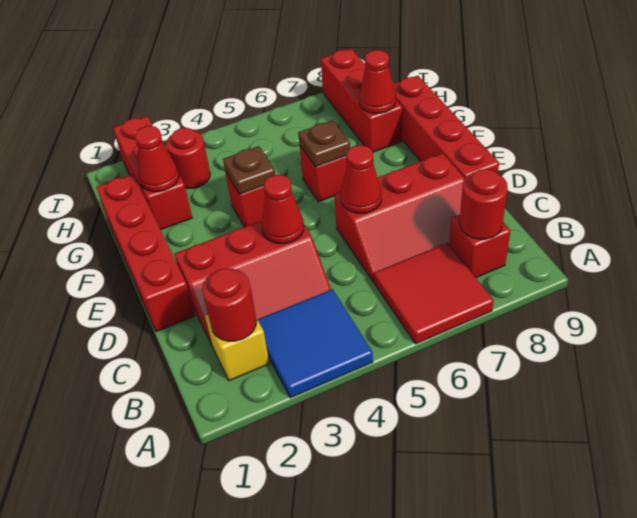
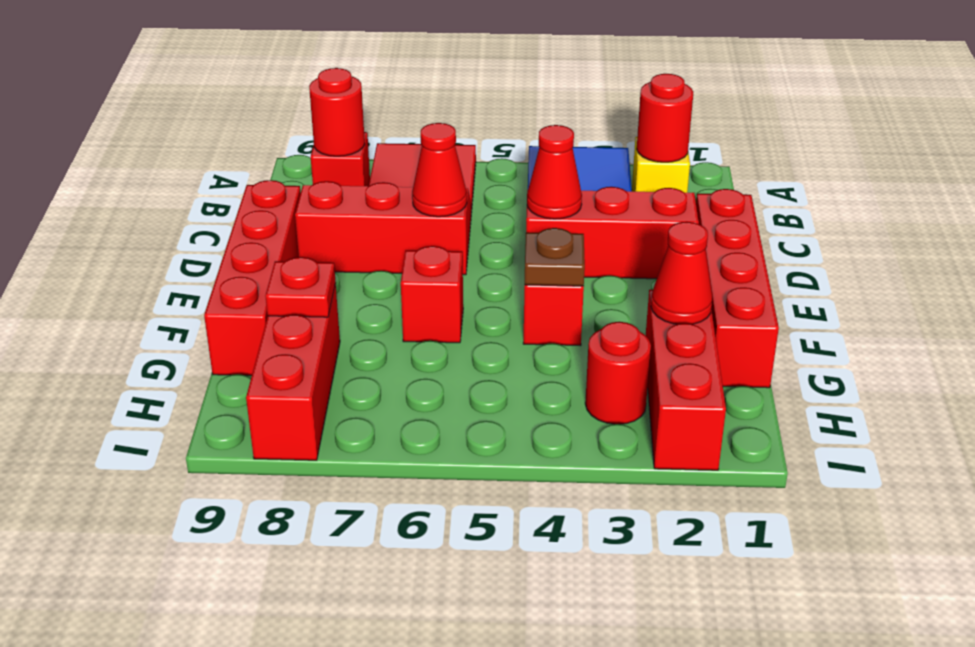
brown plate F6 level 2 -> none
red cone G8 level 2 -> red plate G8 level 2

